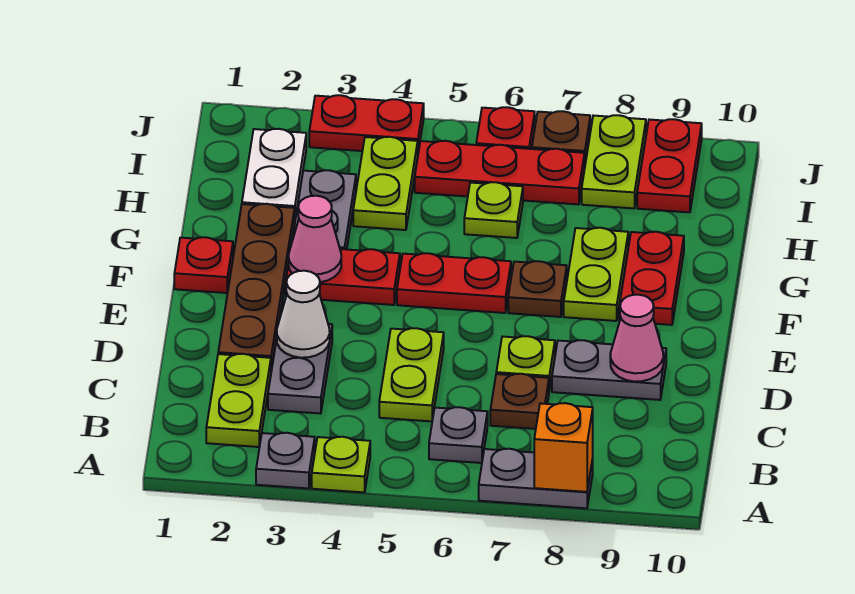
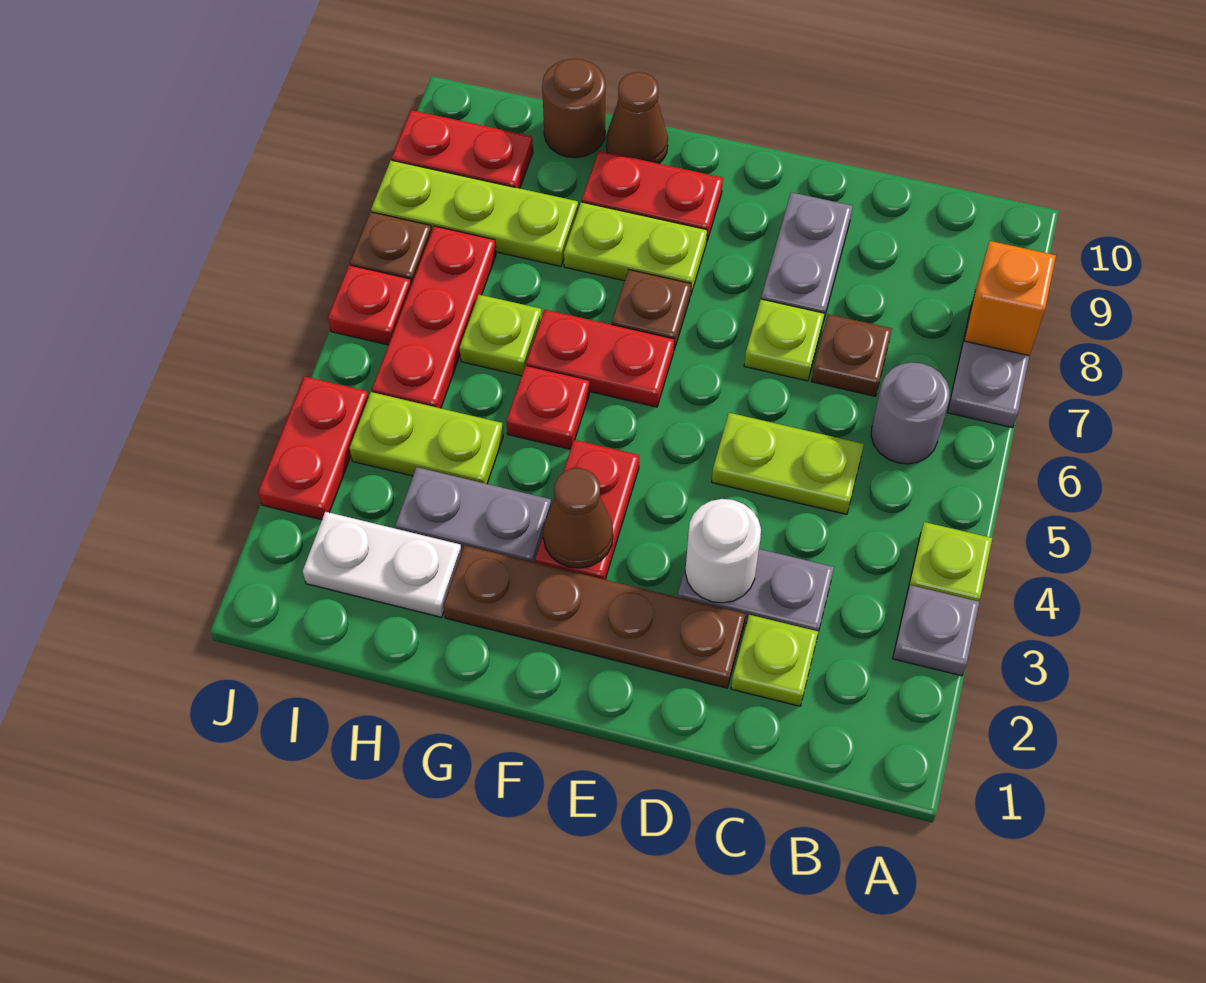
lime plate B2:C2 level 1 -> lime plate C2 level 1
grey plate B6 level 1 -> grey round brick B6 level 1
white cone D3 level 2 -> white round brick D3 level 2
pink cone D9 level 2 -> none
red plate F1 level 1 -> red plate G5 level 1
pink cone F3 level 2 -> brown cone F3 level 2
red plate F5:F6 level 1 -> red plate F6:G6 level 1
none -> brown cone G10 level 1
none -> brown round brick H10 level 1
lime plate I8:J8 level 1 -> lime plate H8:J8 level 1

